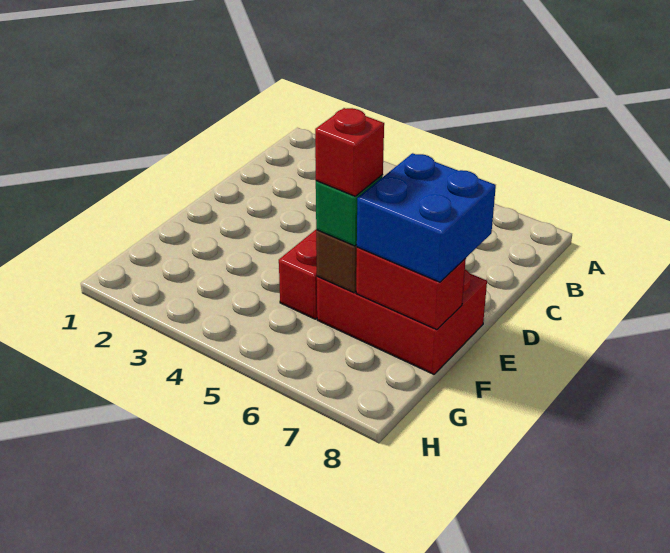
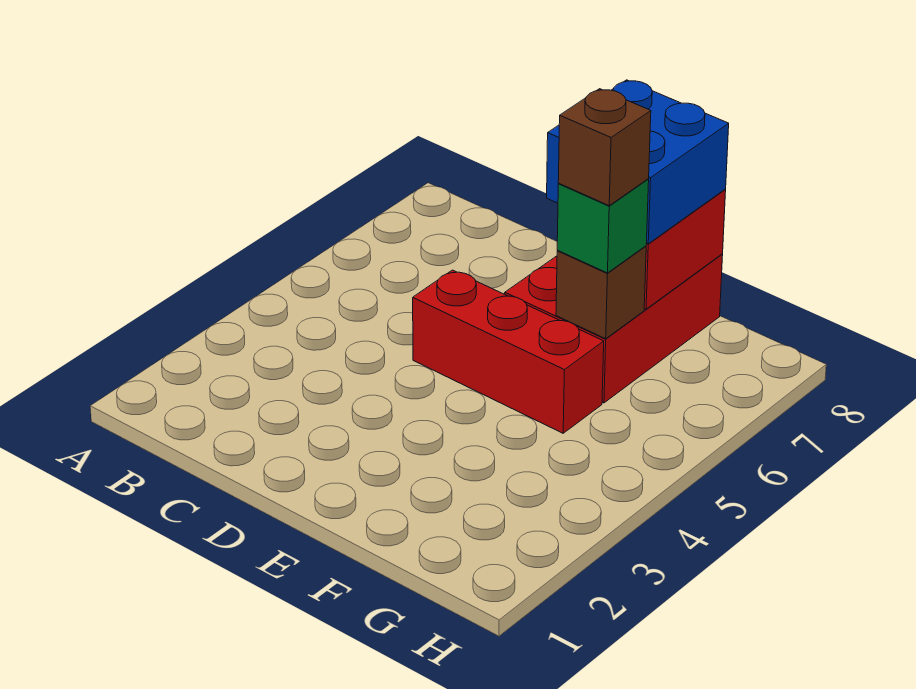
red brick F6 level 4 -> brown brick F6 level 4

